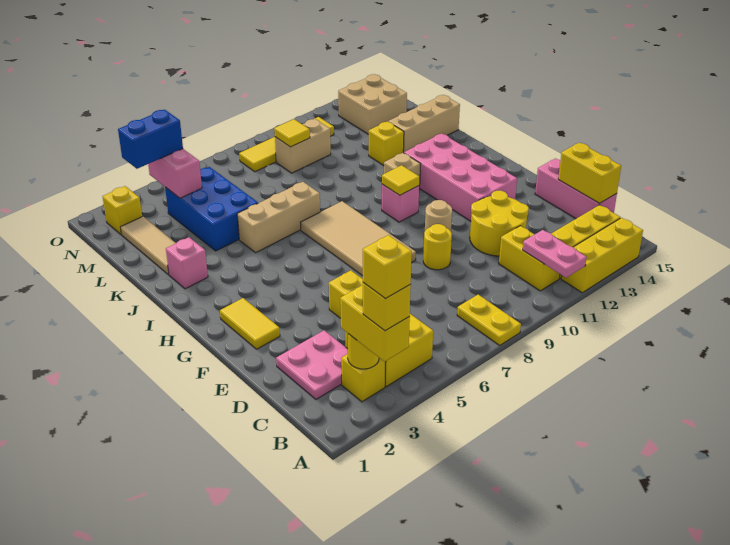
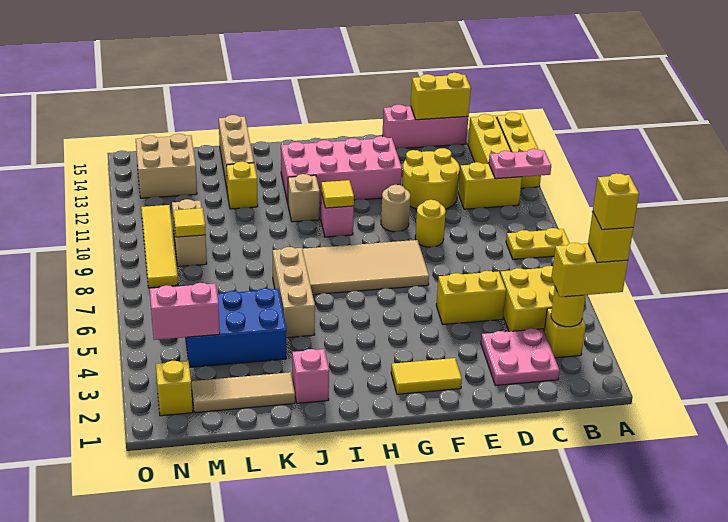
blue brick N3:N4 level 3 -> none

